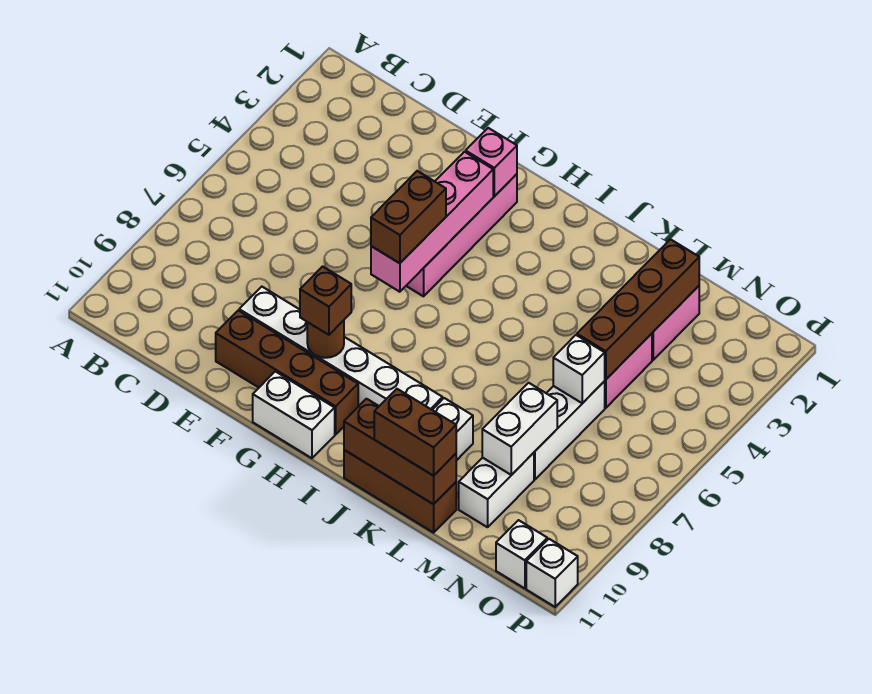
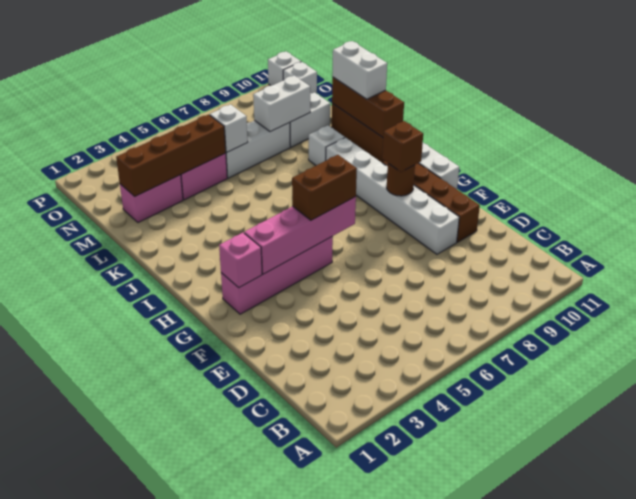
brown brick K11:L11 level 3 -> white brick K11:L11 level 3

